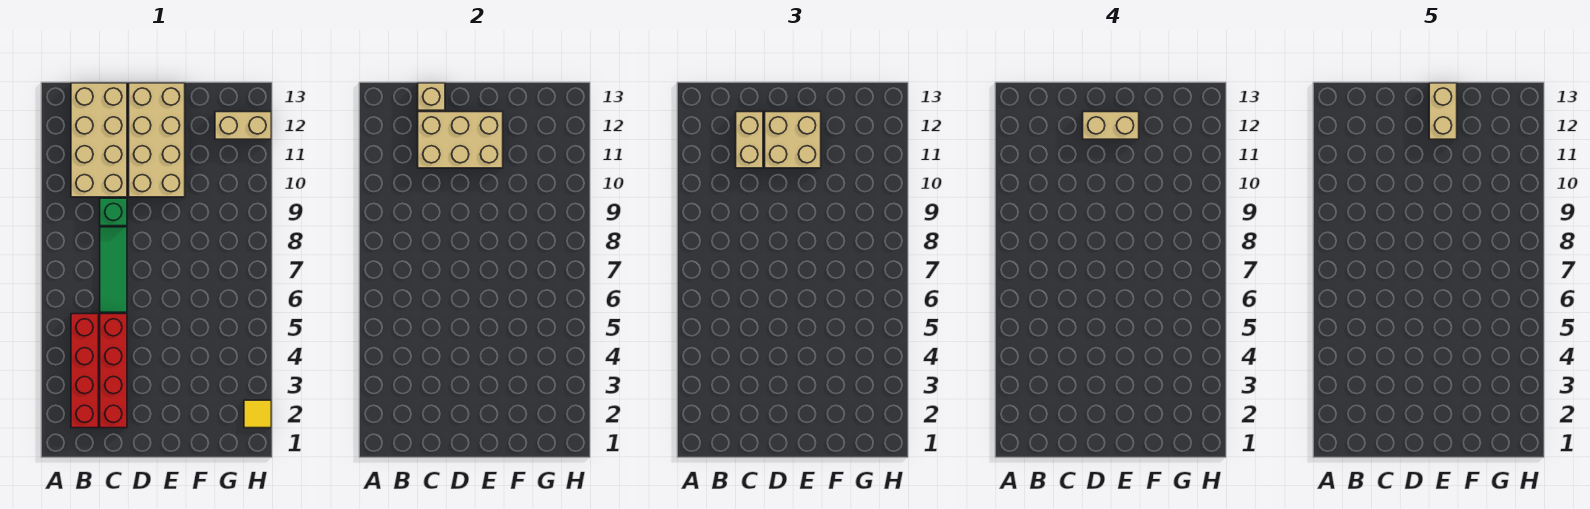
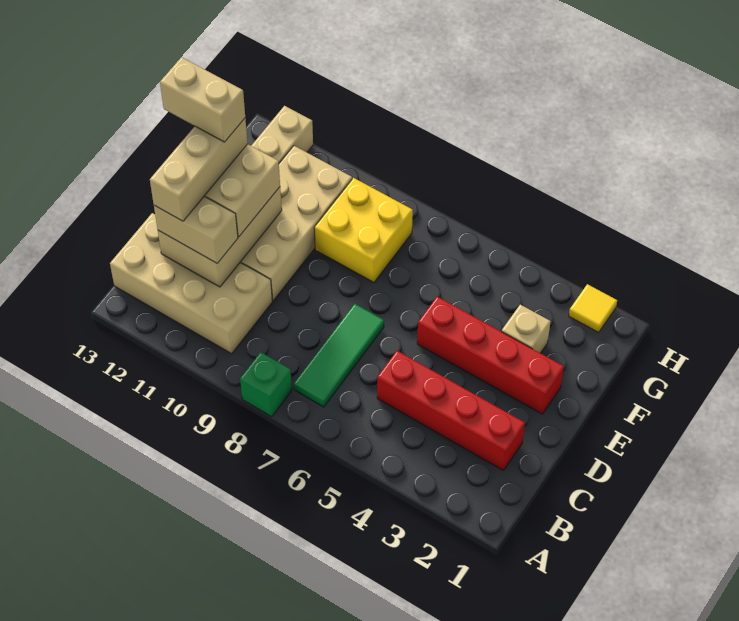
red brick B2:B5 level 1 -> red brick E2:E5 level 1
green tile C6:C8 level 1 -> green tile B7:D7 level 1
green brick C9 level 1 -> green brick A8 level 1
tan brick C13 level 2 -> tan brick F3 level 1
tan brick D10:E13 level 1 -> tan brick D10:G11 level 1
tan brick D12:E12 level 4 -> tan brick C12:E12 level 4
none -> yellow brick F8:G9 level 1

